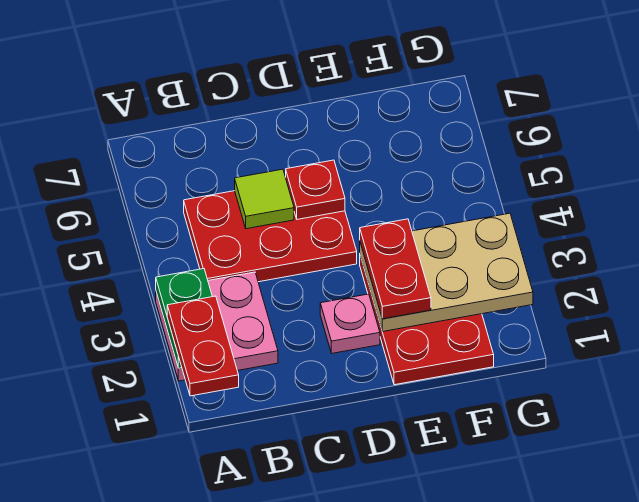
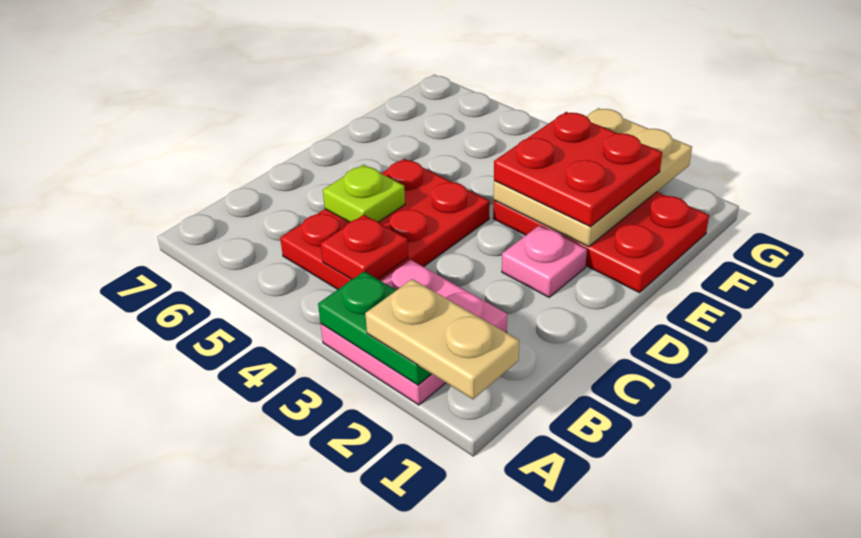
red plate A1:A2 level 3 -> tan plate A1:A2 level 3
lime tile C5 level 2 -> lime plate C5 level 2
red plate D5 level 2 -> red plate B4 level 2
red plate E2:E3 level 3 -> red plate E2:F3 level 3

